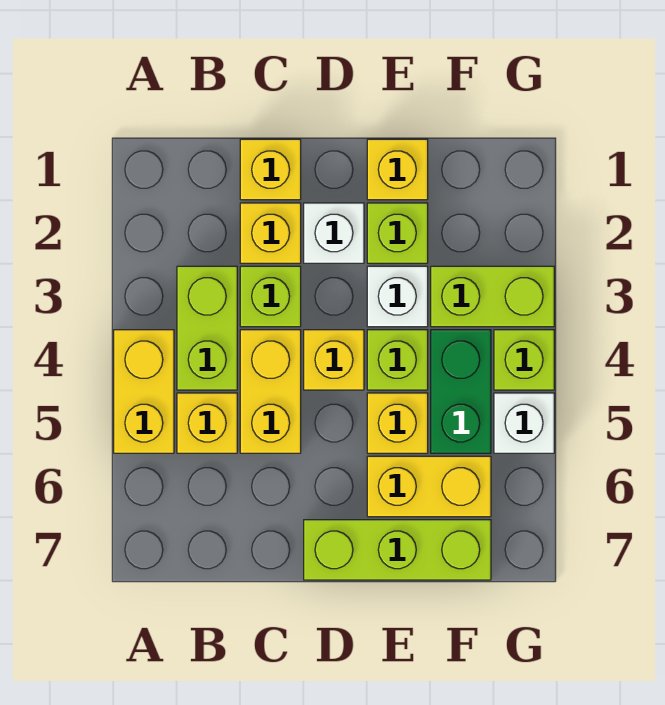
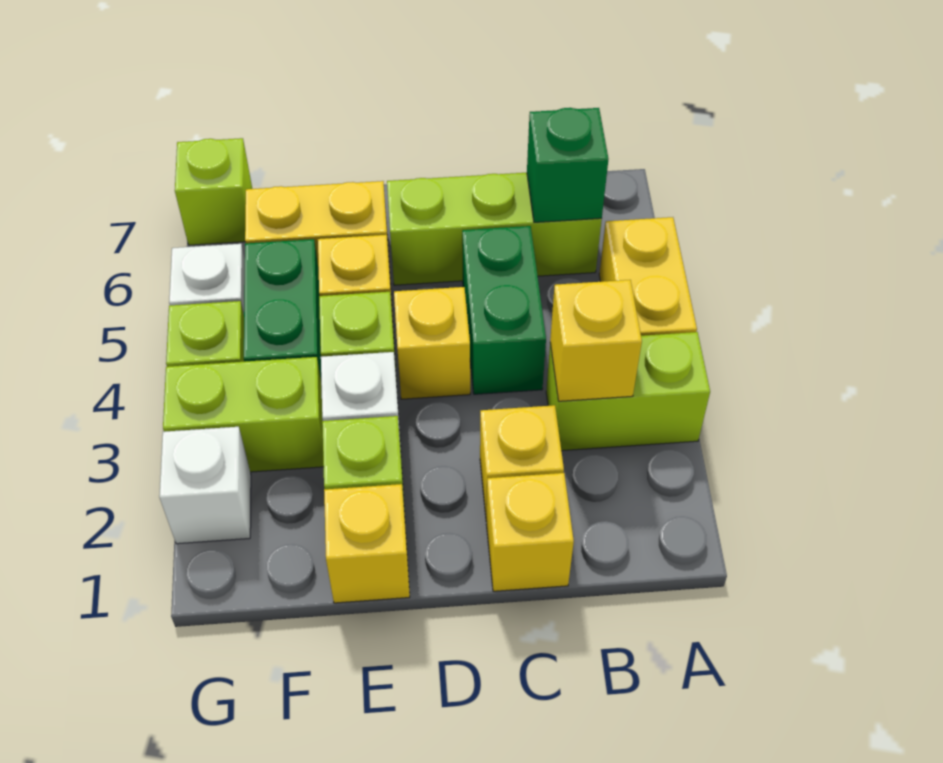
lime brick B3:B4 level 1 -> lime brick A3:B3 level 1
yellow brick B5 level 1 -> yellow brick B3 level 2
none -> green brick B6 level 2
lime brick C3 level 1 -> lime brick G7 level 1
yellow brick C4:C5 level 1 -> green brick C4:C5 level 1
white brick D2 level 1 -> white brick G2 level 1
lime brick D7:F7 level 1 -> lime brick B6:D6 level 1

